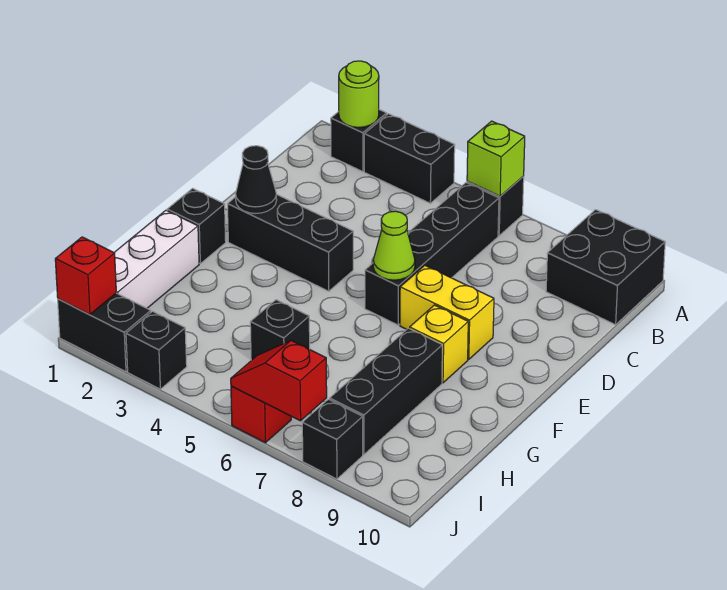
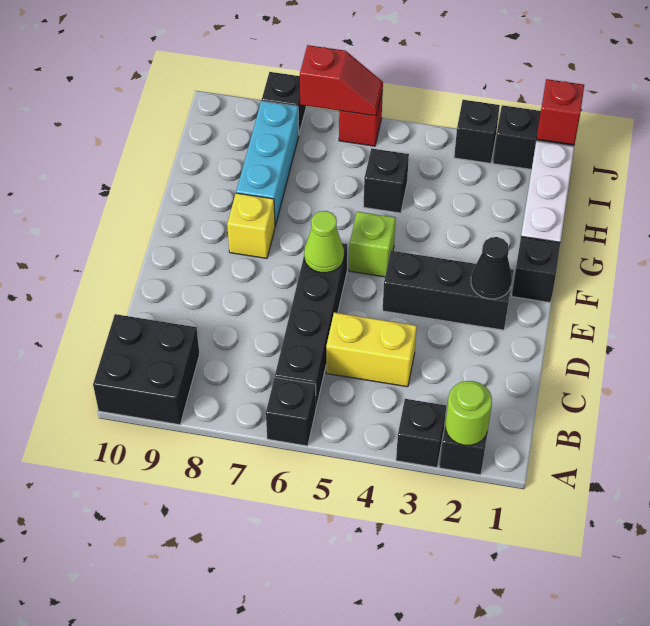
black brick A3:A4 level 1 -> black brick A3 level 1
lime brick A6 level 2 -> lime brick F5 level 1
yellow brick E7:E8 level 1 -> yellow brick C4:C5 level 1
black brick G8:I8 level 1 -> cyan brick G8:I8 level 1

